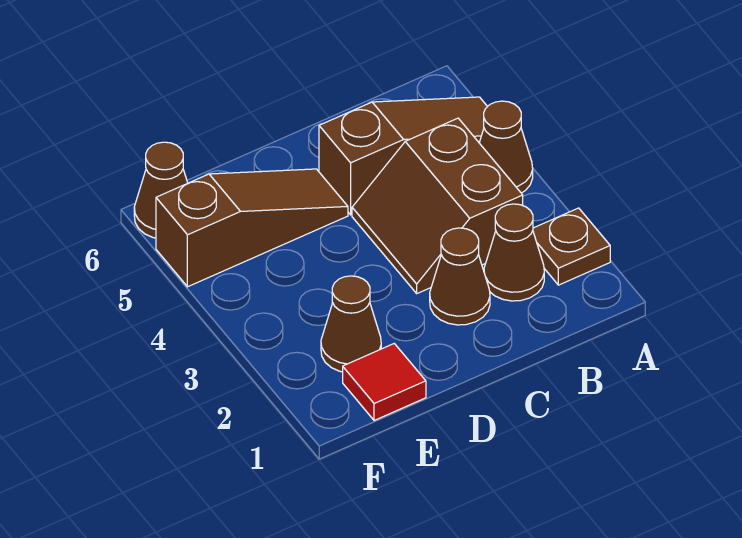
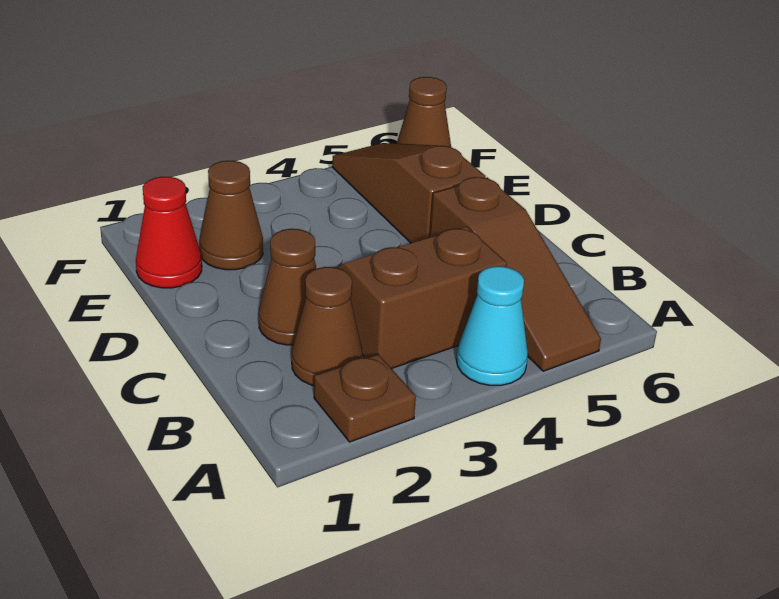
brown cone A4 level 1 -> cyan cone A4 level 1
brown slope D5:F5 level 1 top F -> brown slope D5:F5 level 1 top D
red tile E1 level 1 -> red cone E1 level 1

